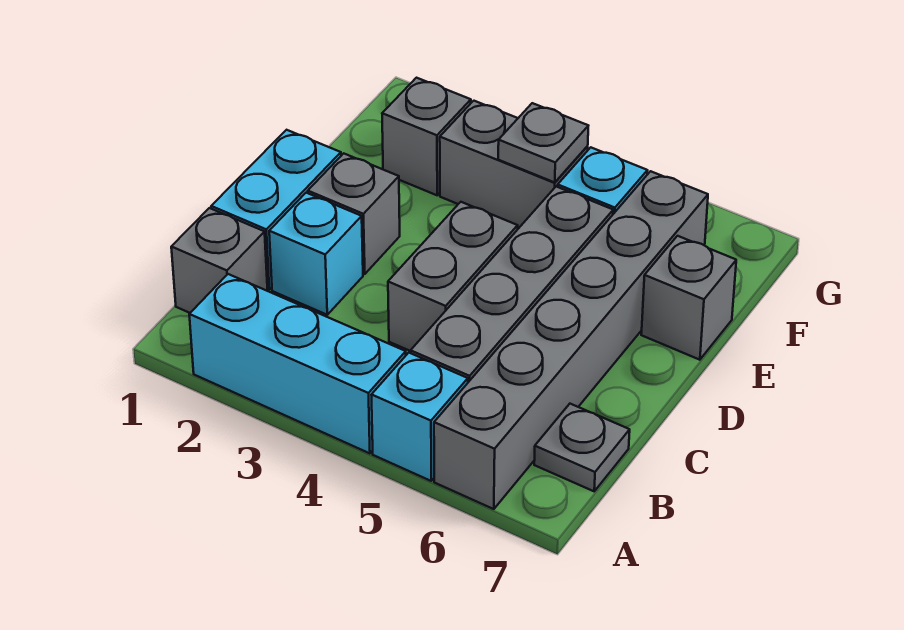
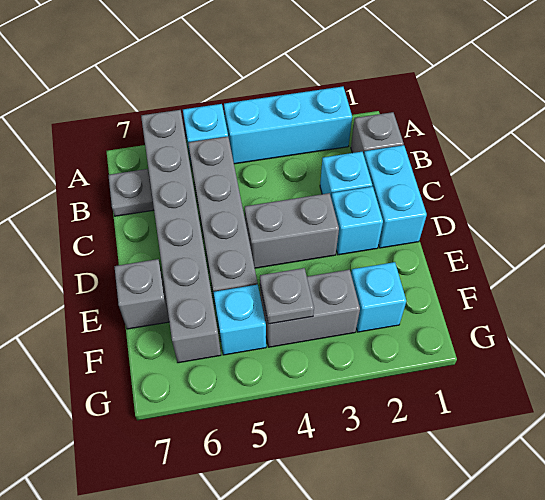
grey brick C4:D4 level 1 -> grey brick D3:D4 level 1
grey brick D2 level 1 -> cyan brick D2 level 1
grey brick F2 level 1 -> cyan brick F2 level 1

